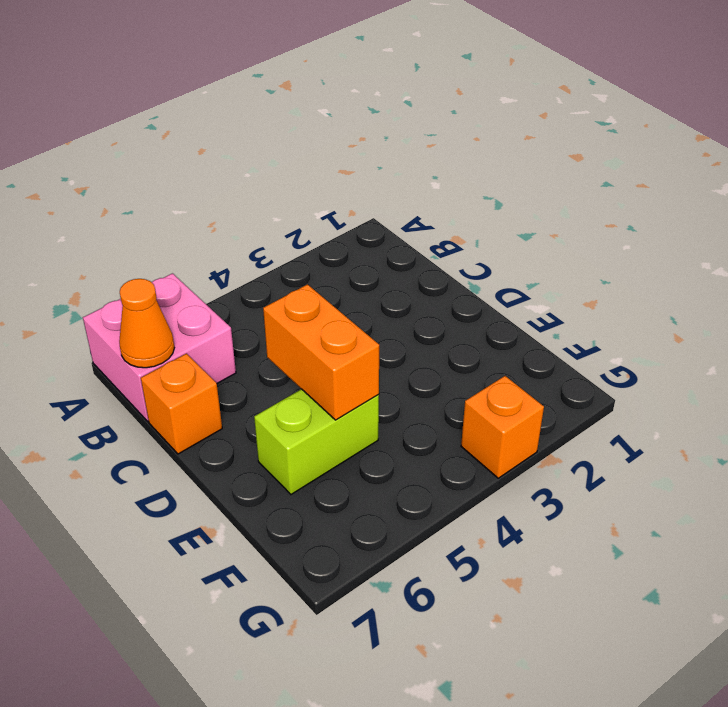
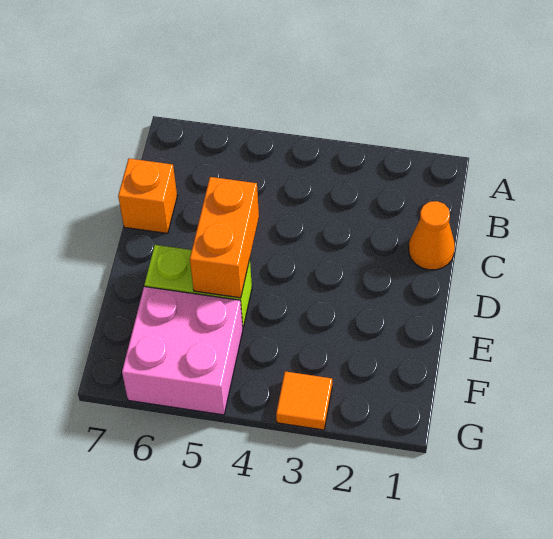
pink brick A6:B7 level 1 -> pink brick F5:G6 level 1
orange cone B7 level 2 -> orange cone C1 level 1
orange brick G3 level 1 -> orange tile G3 level 1

